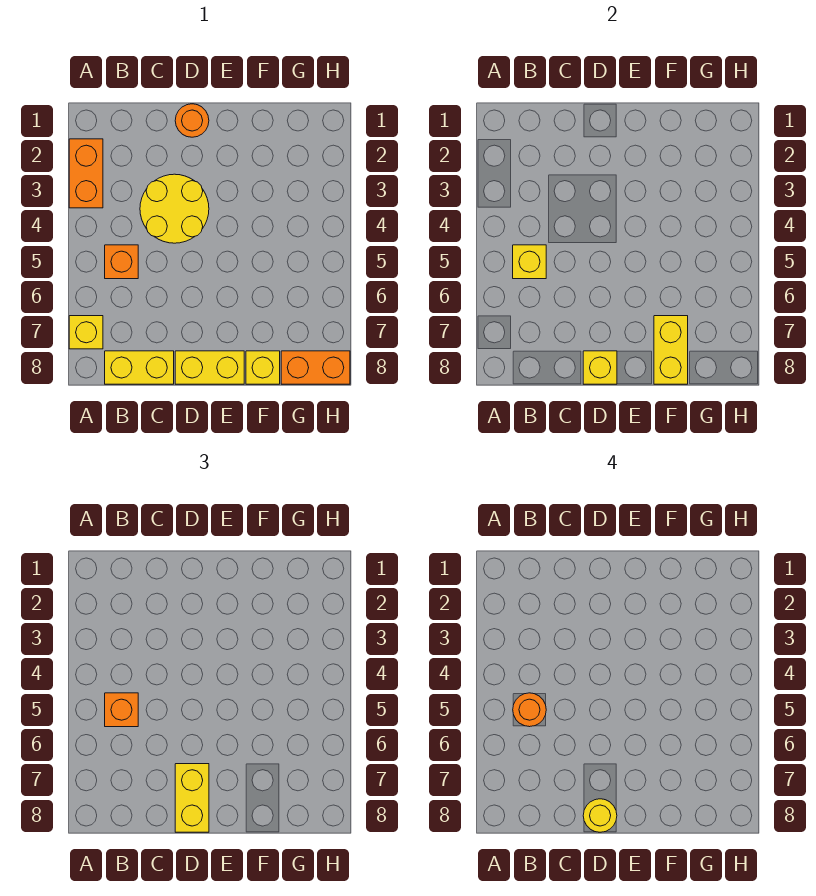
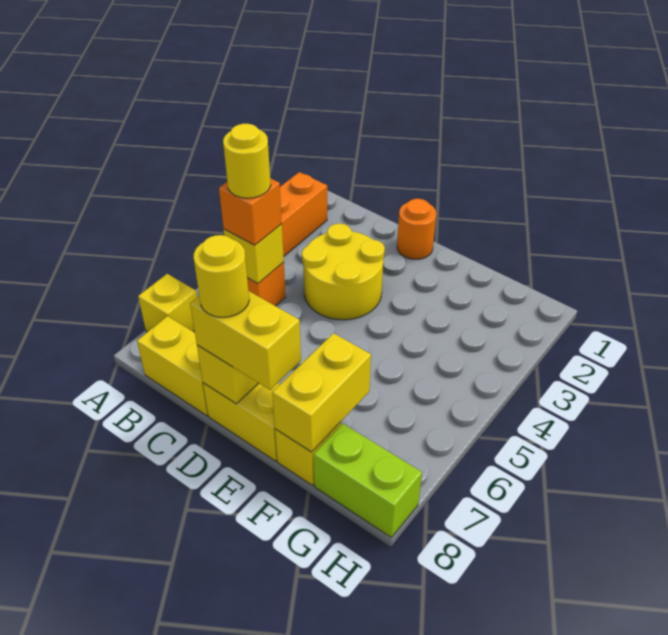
orange round brick B5 level 4 -> yellow round brick B5 level 4
yellow brick D7:D8 level 3 -> yellow brick D8:E8 level 3
orange brick G8:H8 level 1 -> lime brick G8:H8 level 1

